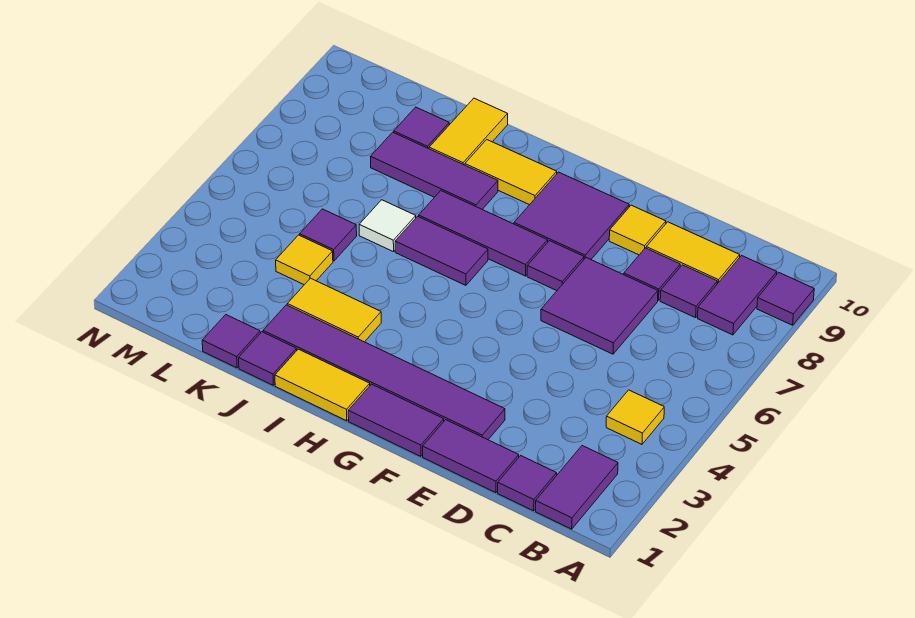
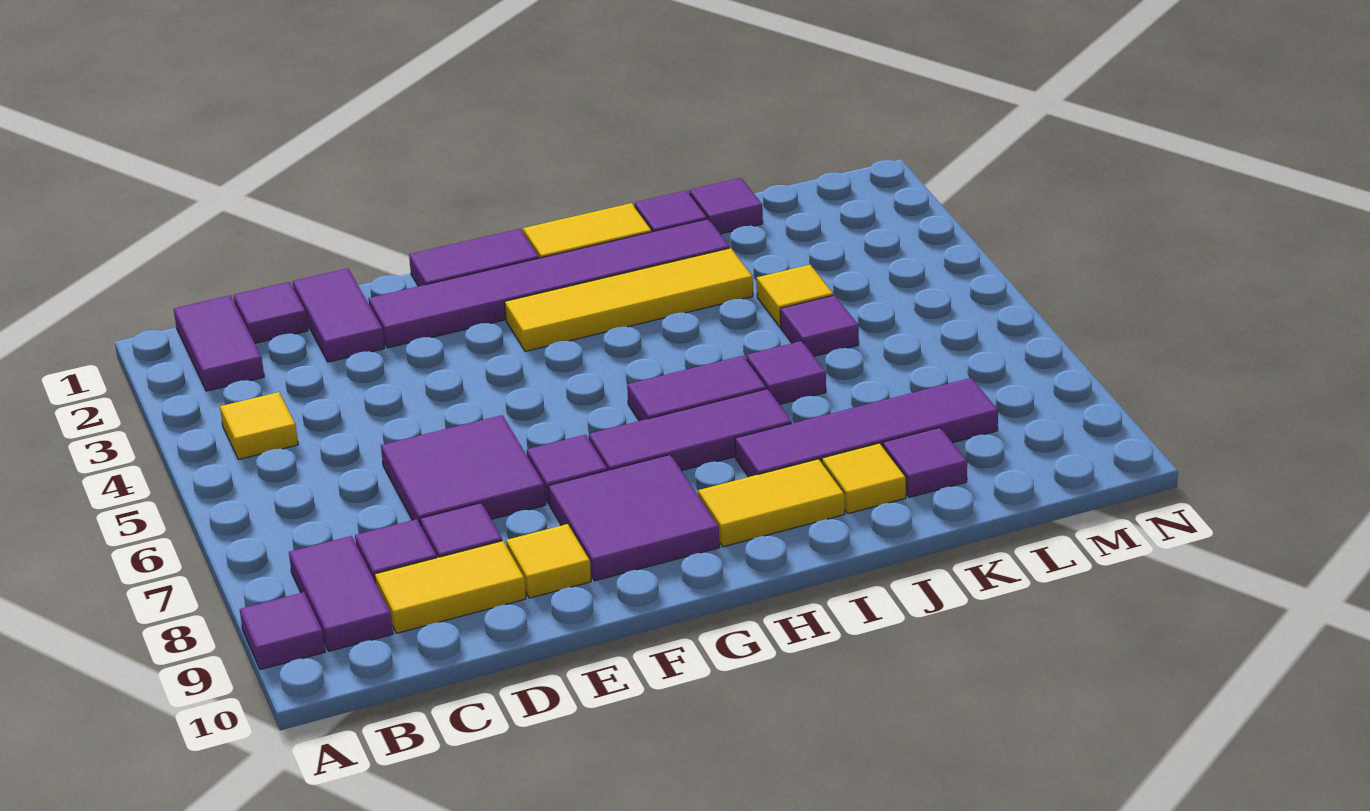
purple tile D1:E1 level 1 -> purple tile D1:D2 level 1
yellow tile I3:J3 level 1 -> yellow tile G3:J3 level 1
purple tile I8:K8 level 1 -> purple tile I8:L8 level 1
white tile J6 level 1 -> purple tile J6 level 1
yellow tile J9:J10 level 1 -> yellow tile J9 level 1

